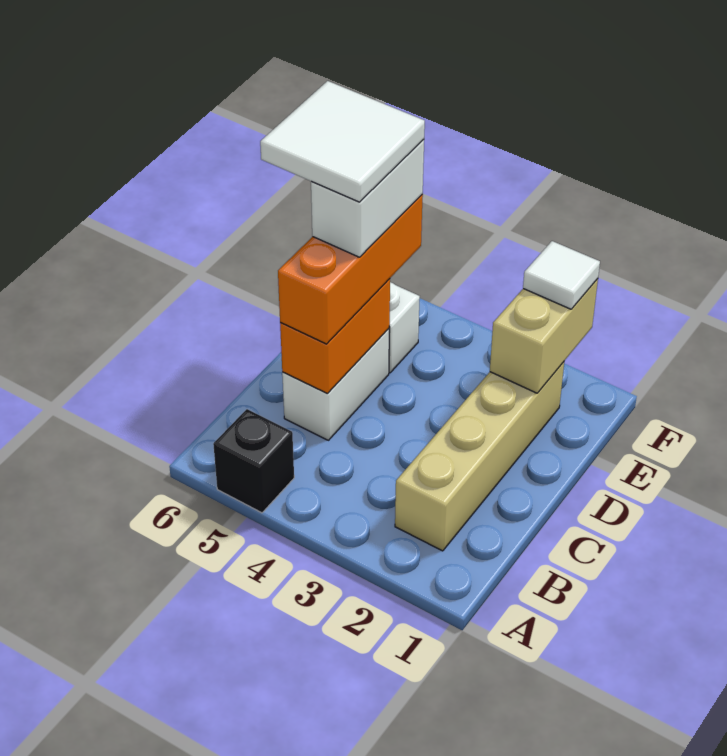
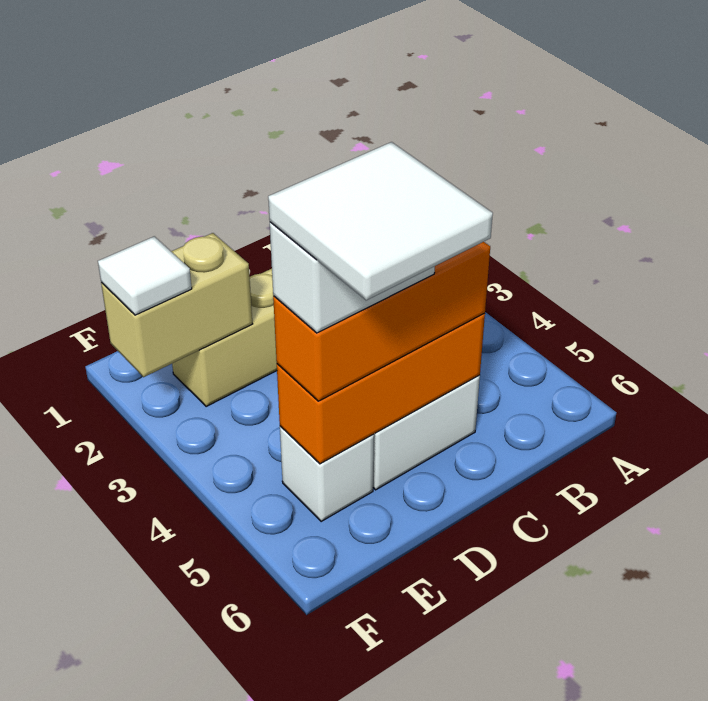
black brick A5 level 1 -> none
orange brick C5:D5 level 2 -> orange brick C5:E5 level 2

